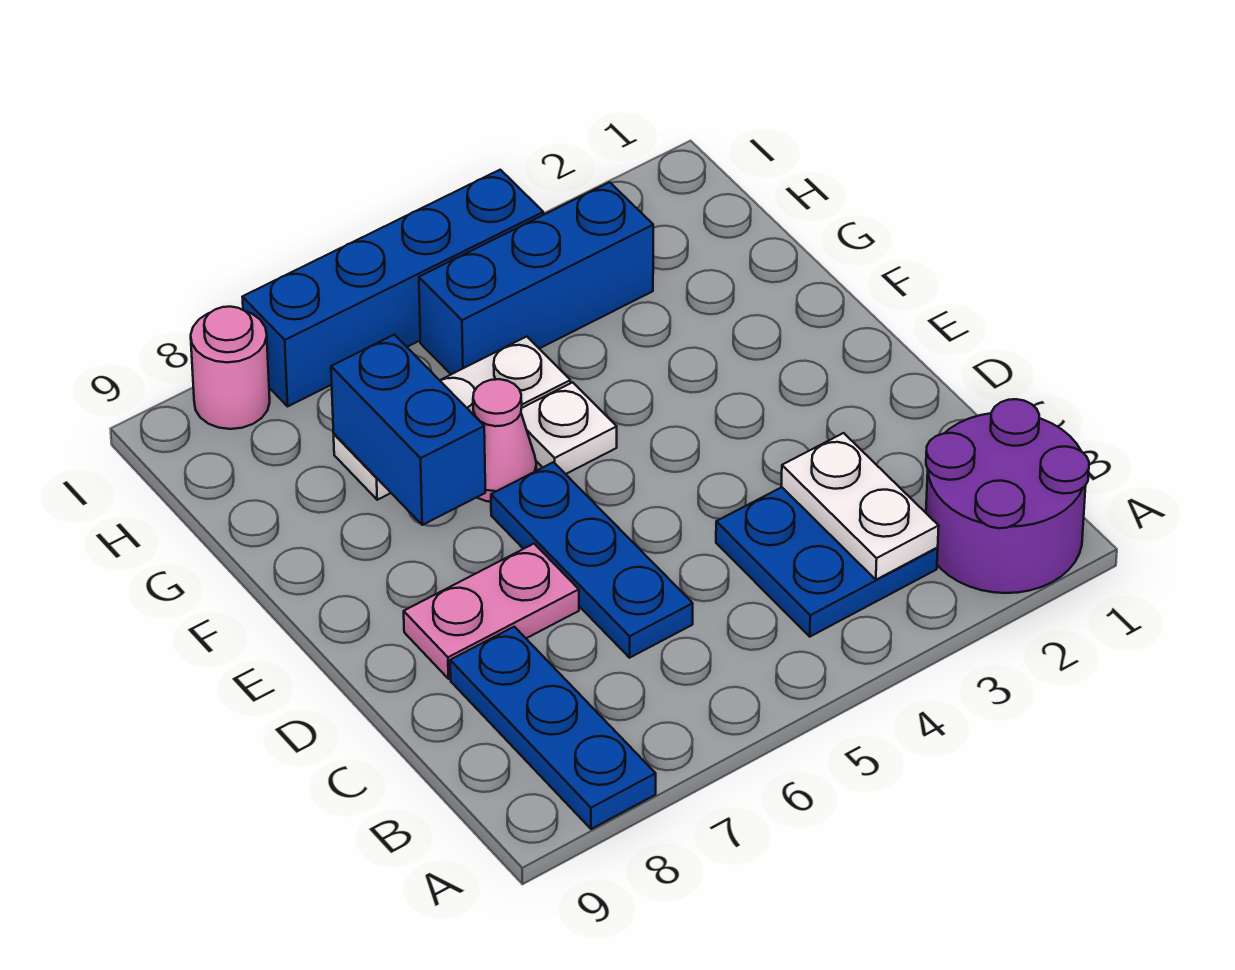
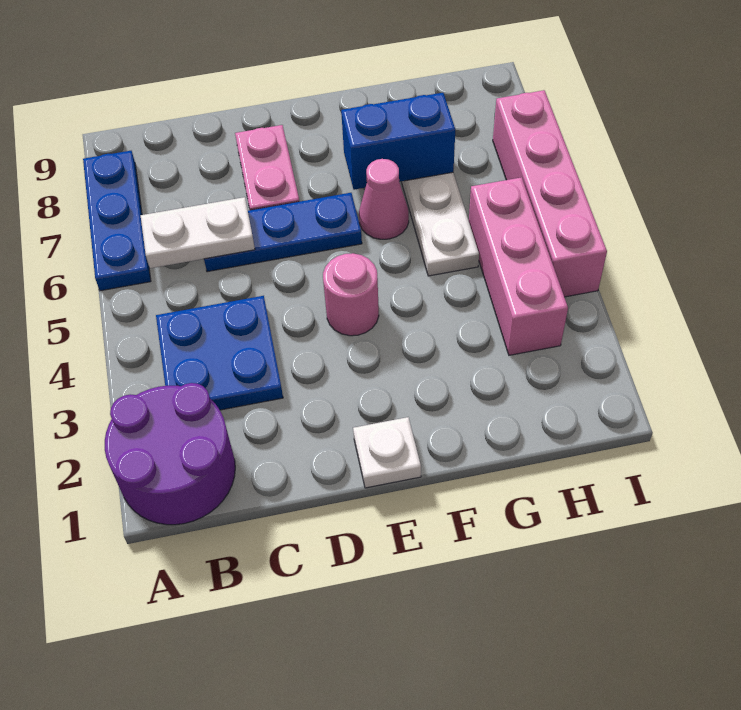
blue plate A8:C8 level 1 -> blue plate A6:A8 level 1
white plate B3:C3 level 2 -> white plate B6:C6 level 2
white plate F5 level 1 -> white plate E1 level 1
blue brick H3:H5 level 1 -> pink brick H3:H5 level 1
blue brick I4:I7 level 1 -> pink brick I4:I7 level 1
pink round brick I8 level 1 -> pink round brick E4 level 1

